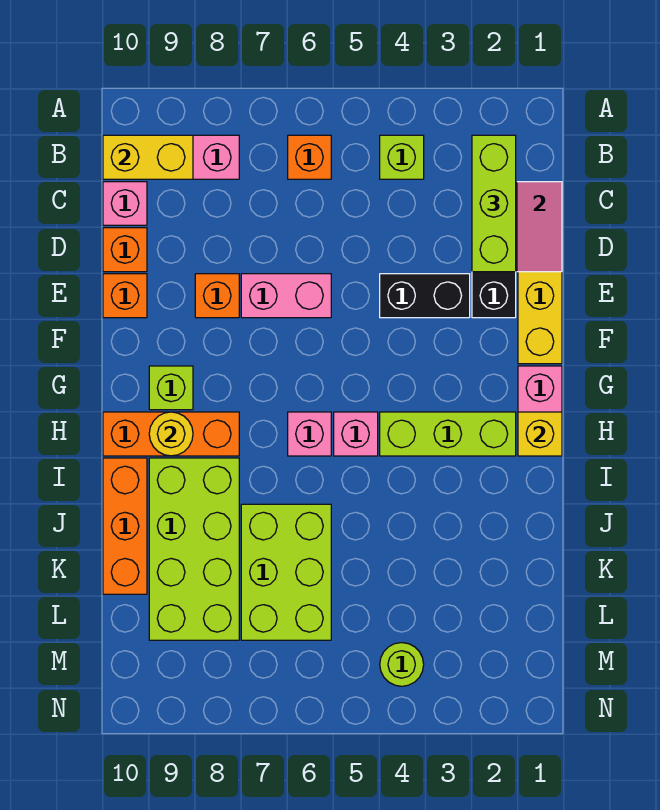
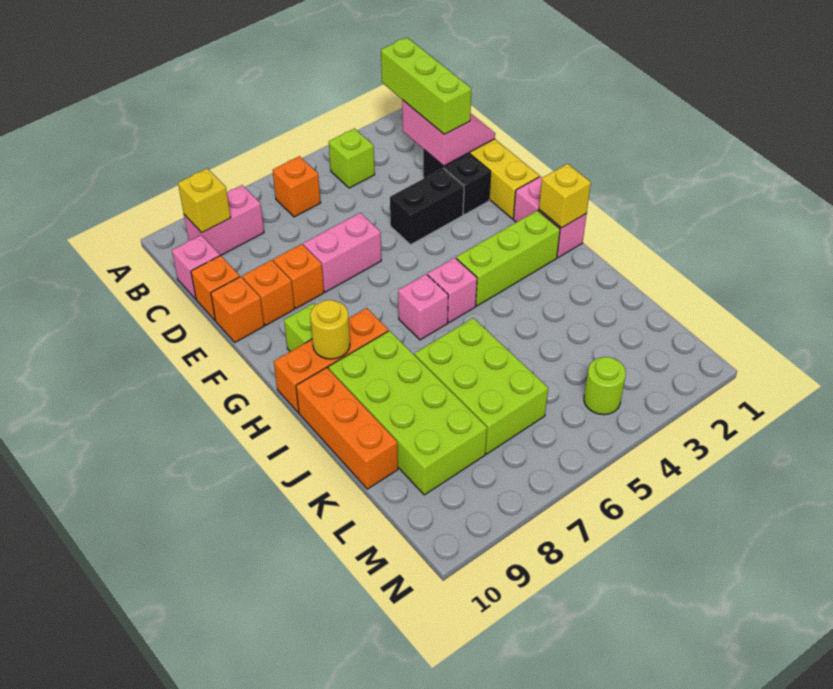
yellow brick B9:B10 level 2 -> yellow brick B9 level 2
none -> orange brick E9 level 1

